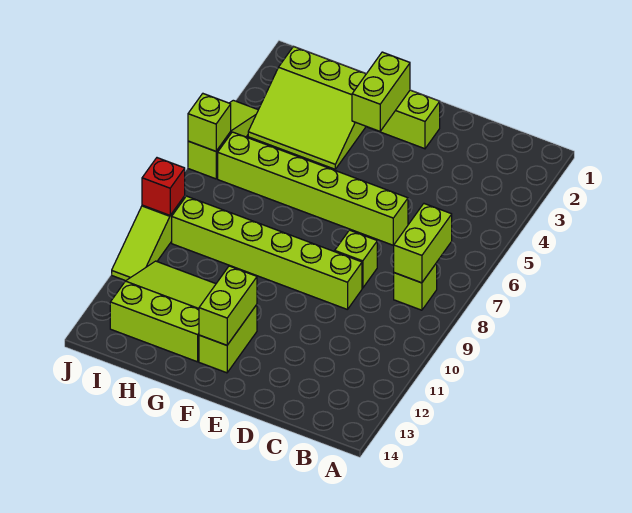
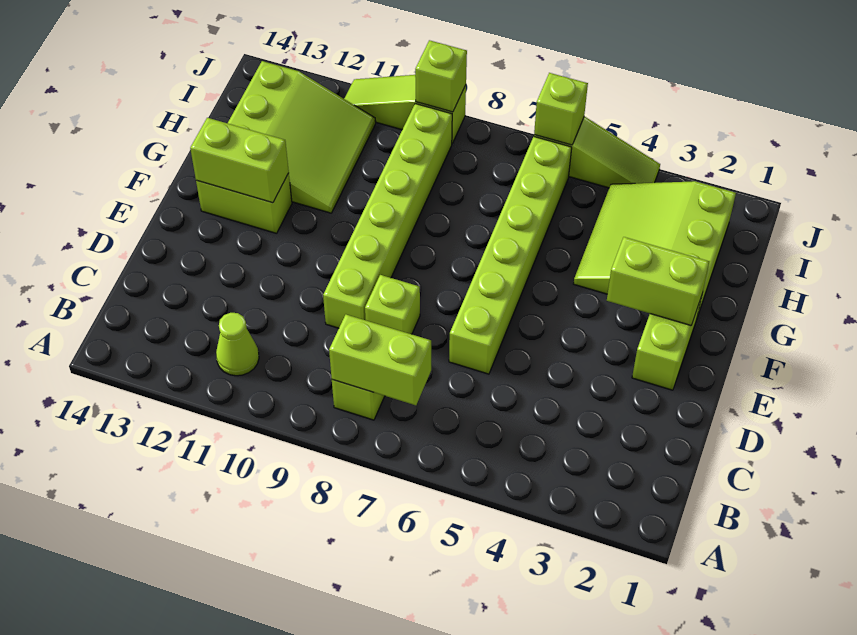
none -> lime cone B11 level 1
red brick J9 level 2 -> lime brick J9 level 2

